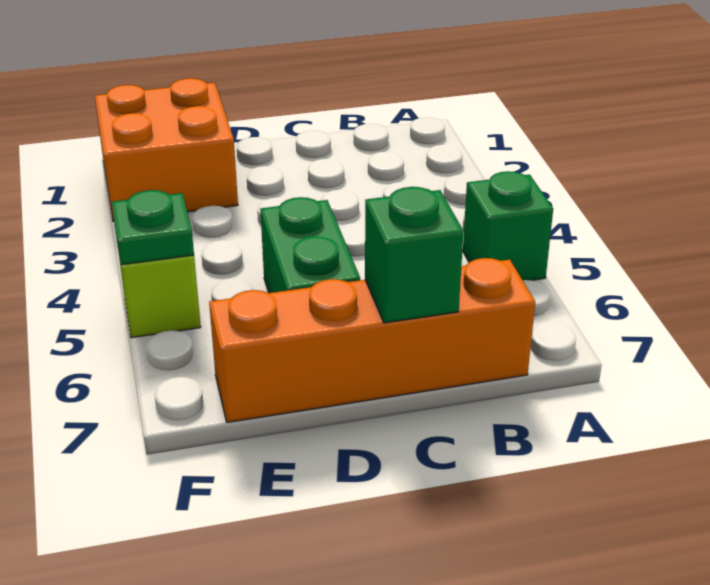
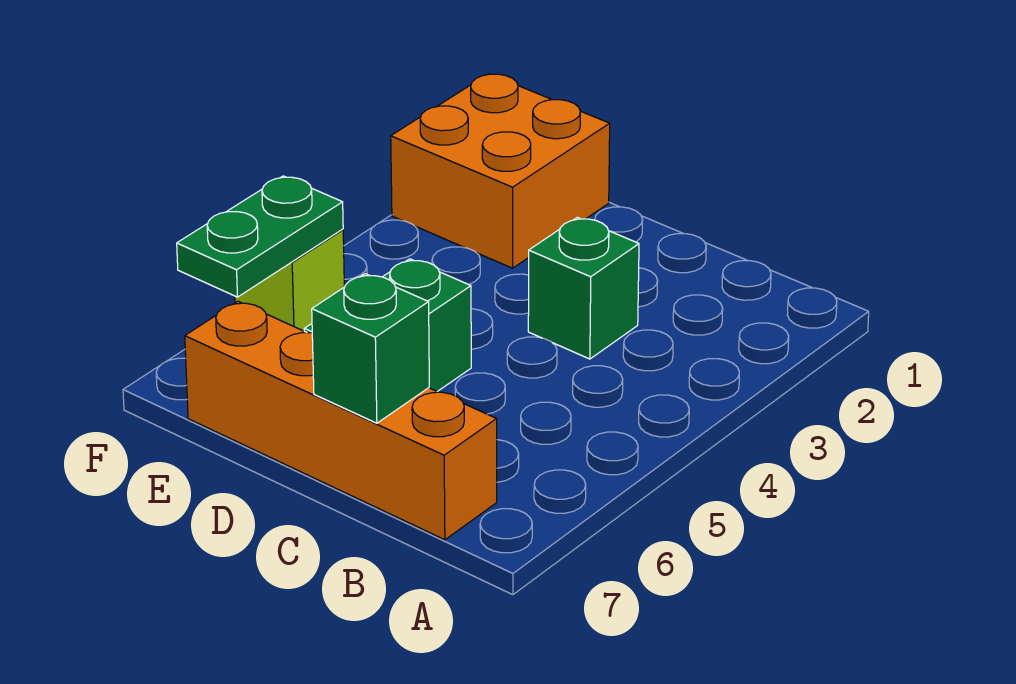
green brick A5 level 1 -> green brick C3 level 1
green plate F5 level 2 -> green plate F5:F6 level 2

